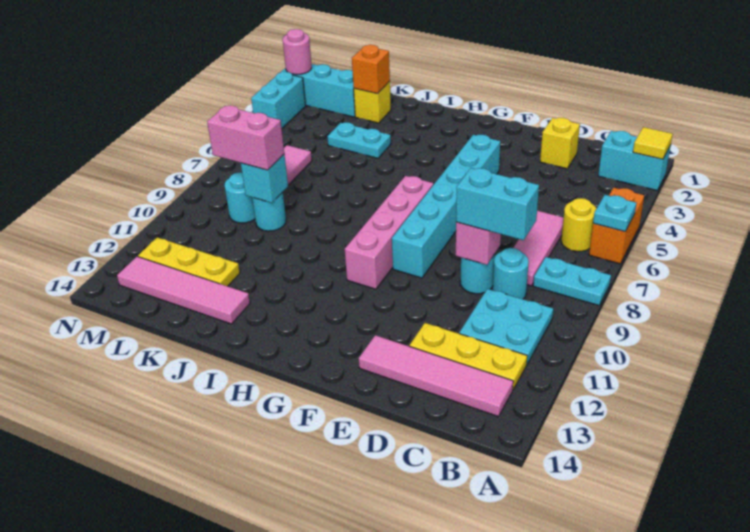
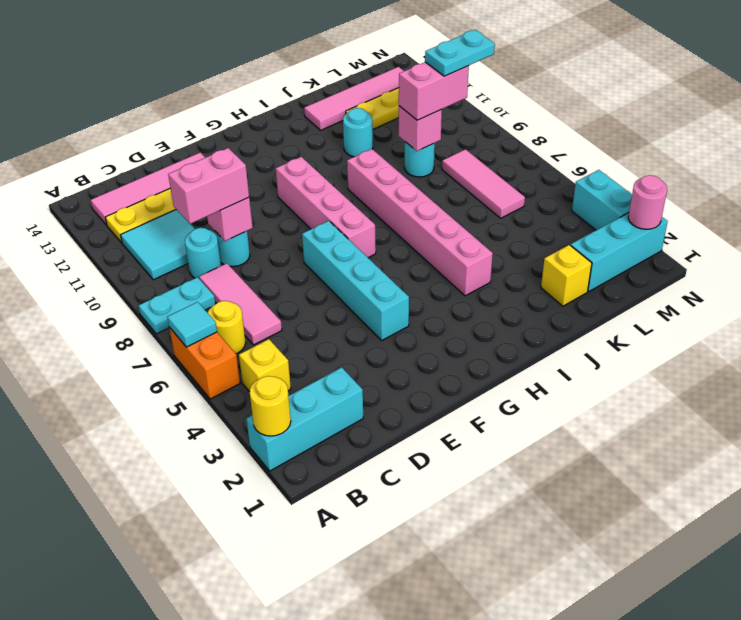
cyan brick A2:B2 level 1 -> cyan brick A2:C2 level 1
yellow tile A2 level 2 -> yellow round brick A2 level 2
cyan plate A6 level 2 -> cyan tile A6 level 2
cyan plate B10:C11 level 1 -> cyan tile B10:C11 level 1
cyan brick C9:D9 level 3 -> pink brick C9:D9 level 3
yellow brick D2 level 1 -> yellow brick B4 level 1
cyan brick F4:F9 level 1 -> cyan brick F4:F7 level 1
none -> pink brick I4:I9 level 1
cyan plate J4:K4 level 1 -> cyan plate L9:M9 level 4
orange brick K2 level 2 -> none
cyan brick K9 level 2 -> pink brick K9 level 2
cyan round brick L9 level 1 -> cyan round brick J11 level 1

